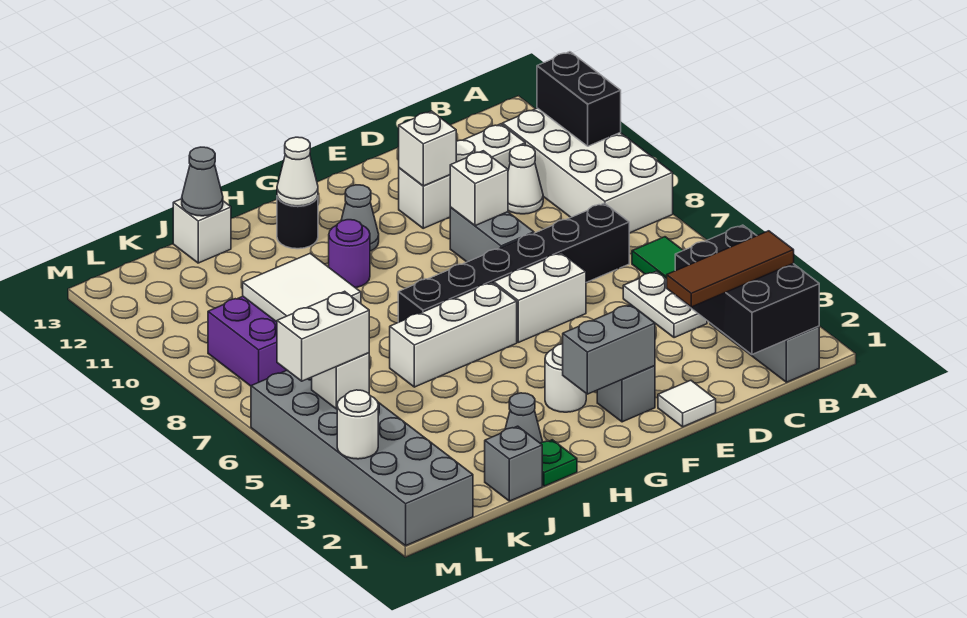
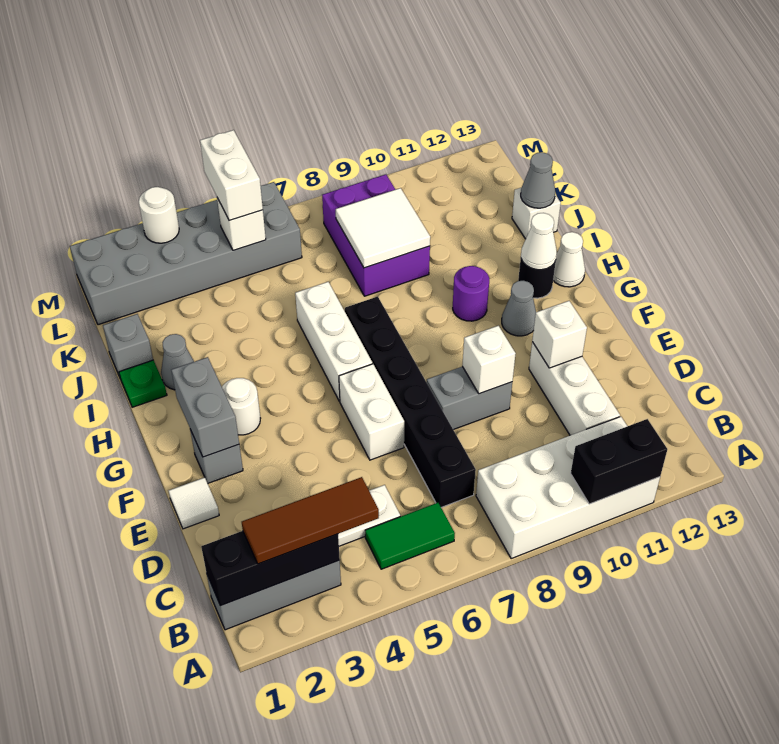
black brick B1:C3 level 2 -> black brick B1:B3 level 2
brown tile B2:D2 level 3 -> brown tile B2:B4 level 3
white cone C10 level 1 -> white cone H13 level 1

